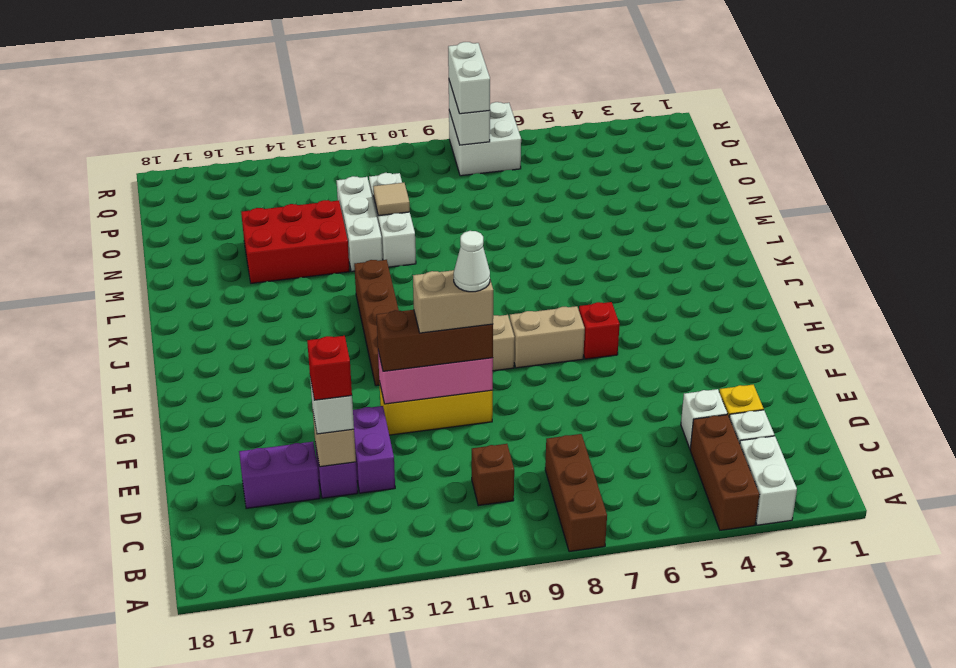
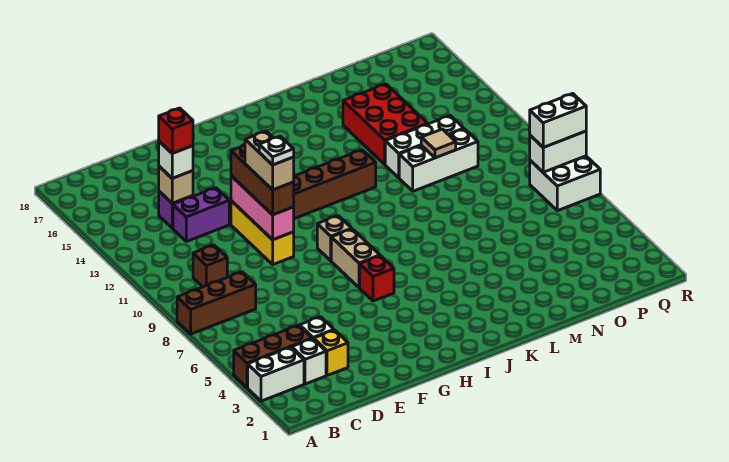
purple brick D15:D16 level 1 -> none
white cone F10 level 5 -> white plate F10 level 5

